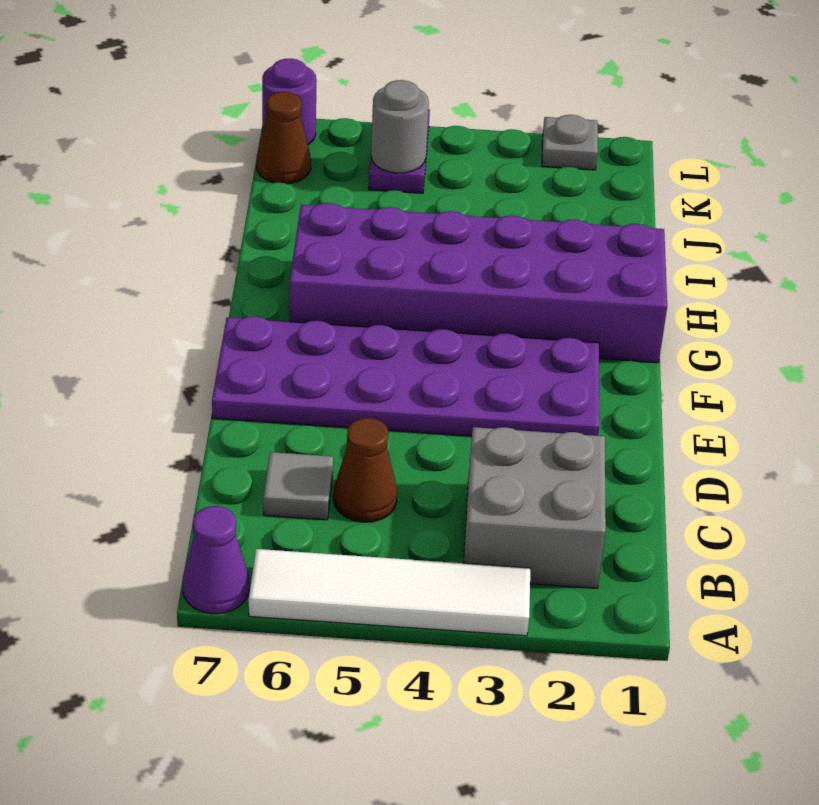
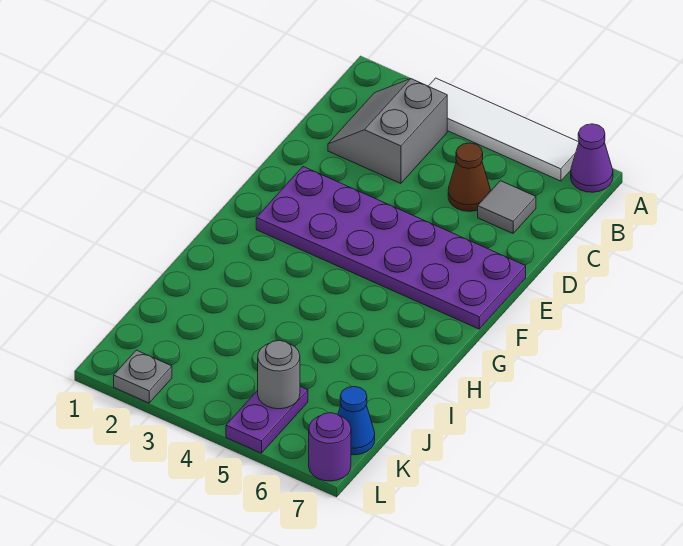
grey brick B2:C3 level 1 -> grey slope B2:C3 level 1 top 3
purple brick G1:H6 level 1 -> none
brown cone K7 level 1 -> blue cone K7 level 1

